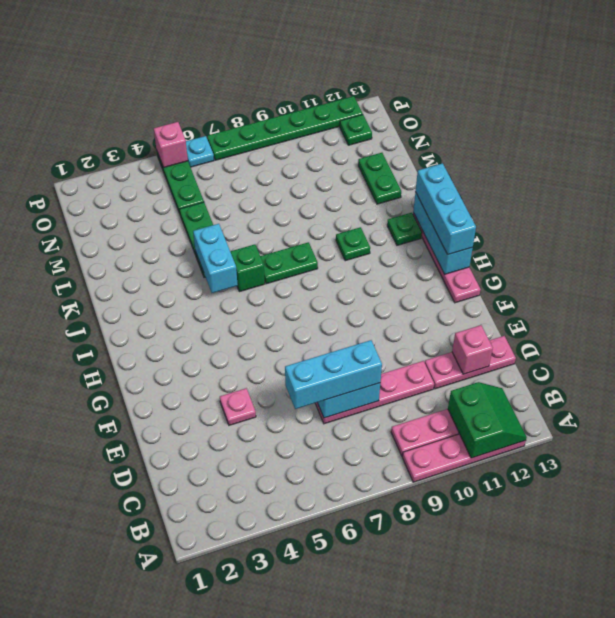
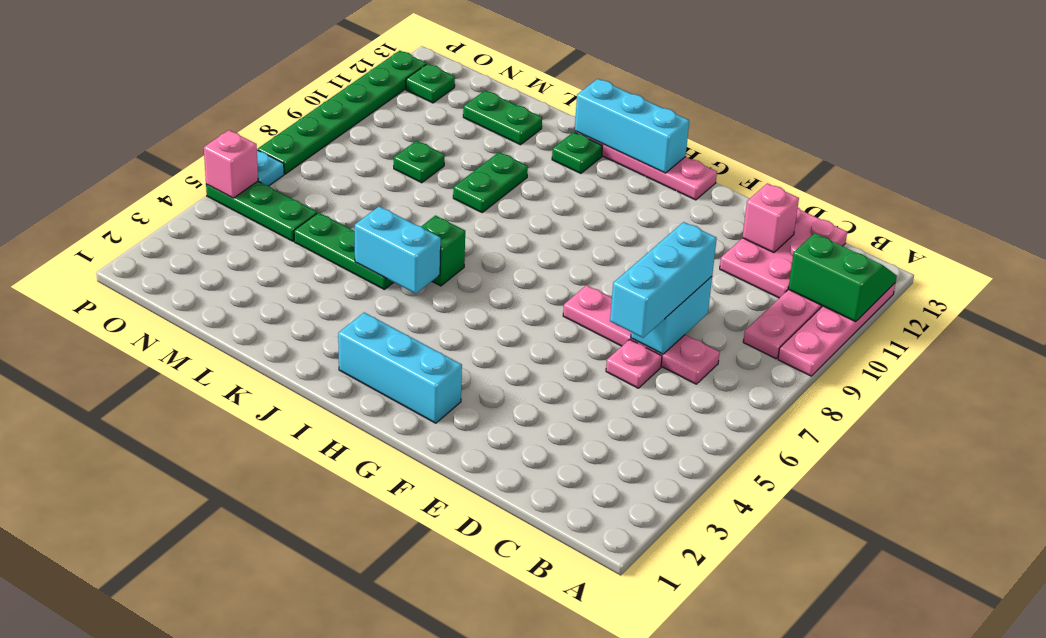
pink plate D7:D10 level 1 -> pink plate C7:F7 level 1
pink plate D11:D13 level 1 -> pink plate C11:D13 level 1
pink plate E4 level 1 -> pink plate D6 level 1
cyan brick H13:J13 level 3 -> cyan brick G2:I2 level 1
green plate J7:J8 level 1 -> green plate K9:K10 level 1
green plate J10 level 1 -> green plate M9 level 1

